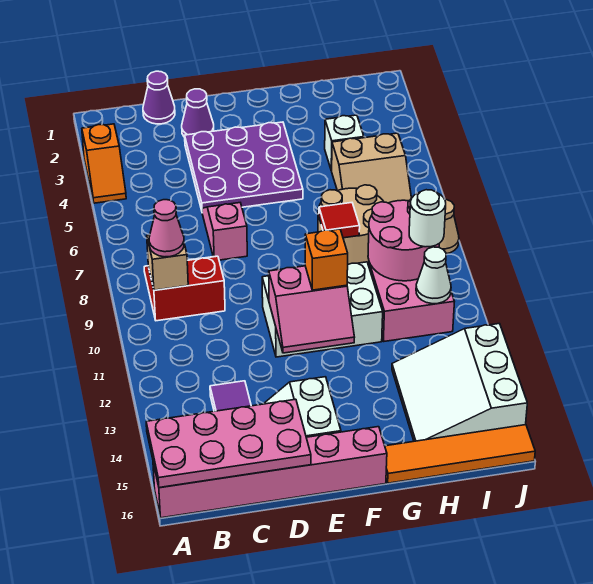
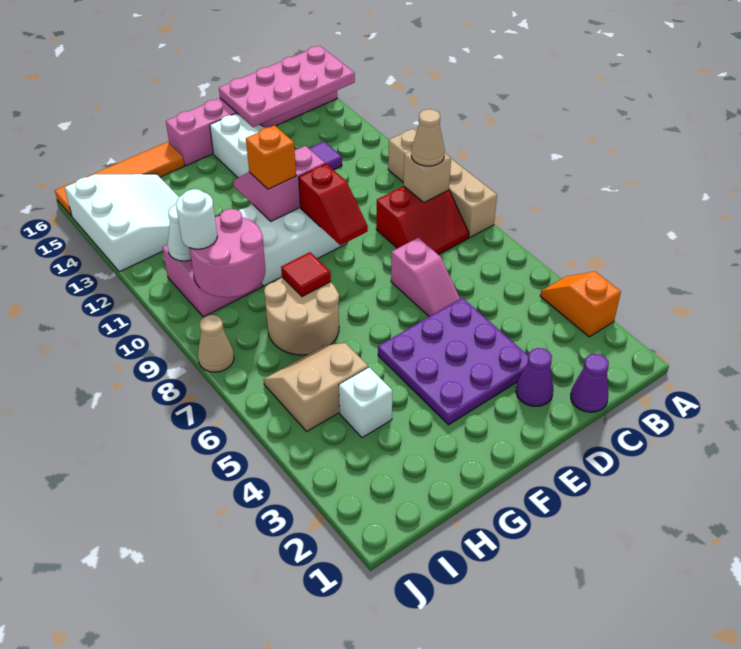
none -> tan brick A8:A11 level 1
pink cone B9 level 3 -> tan cone B9 level 3
none -> red slope E9:E10 level 2 top 10

